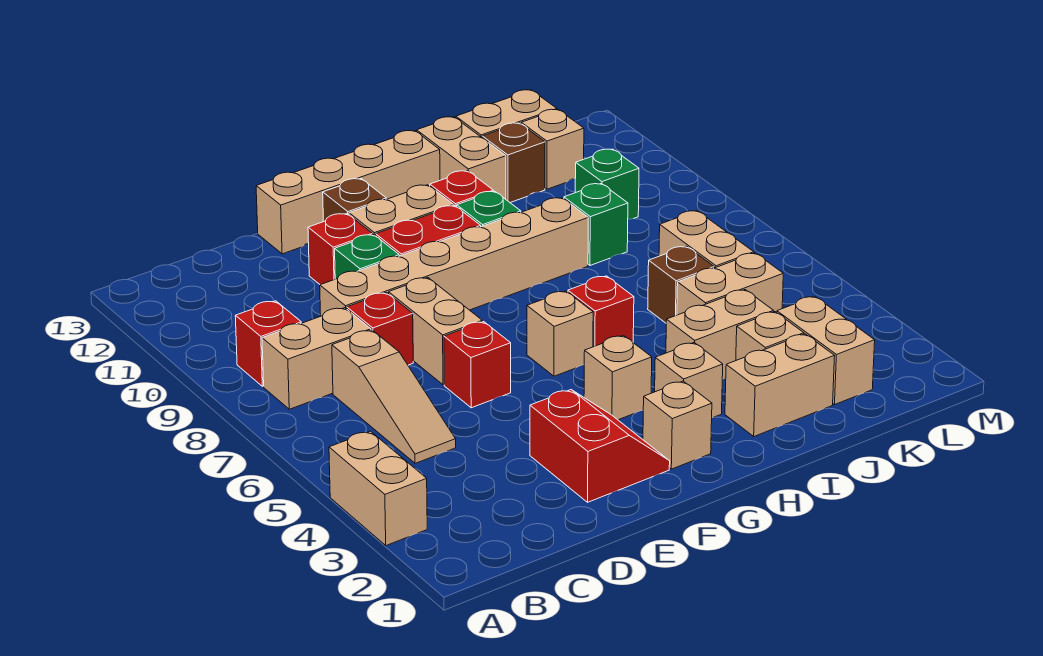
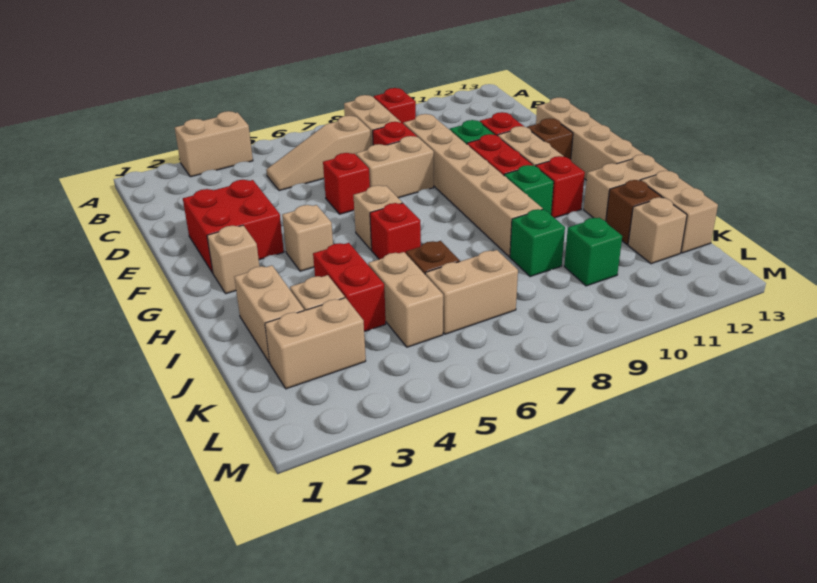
red slope E2:F3 level 1 top E -> red brick E2:F3 level 1
tan brick H3 level 1 -> none
tan brick I4:J4 level 1 -> red brick I4:J4 level 1

